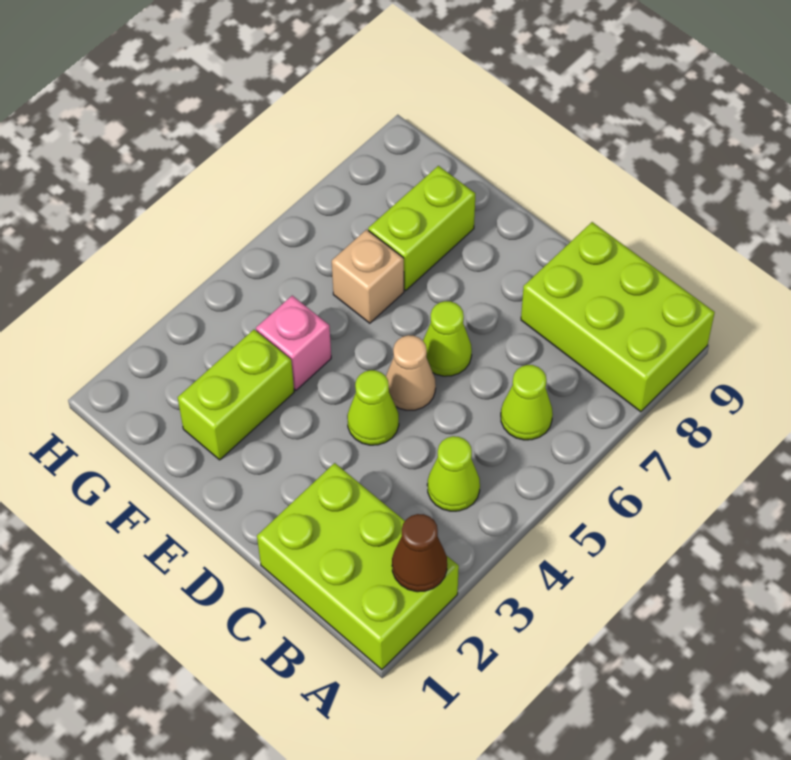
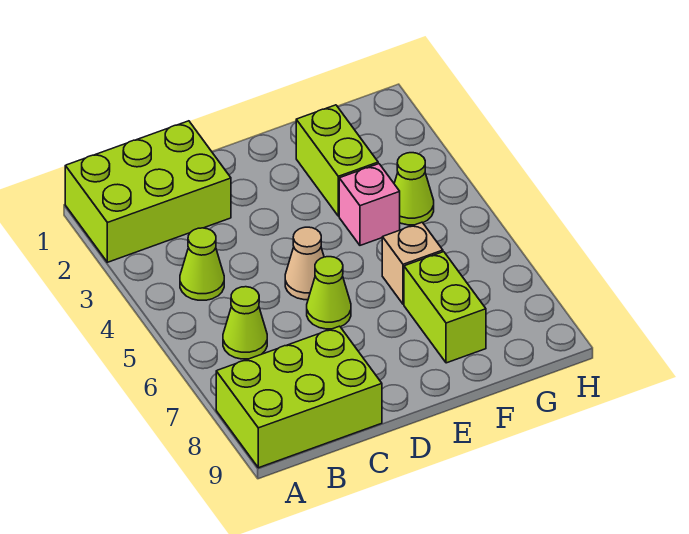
brown cone A2 level 2 -> none
lime cone D4 level 1 -> lime cone G4 level 1

